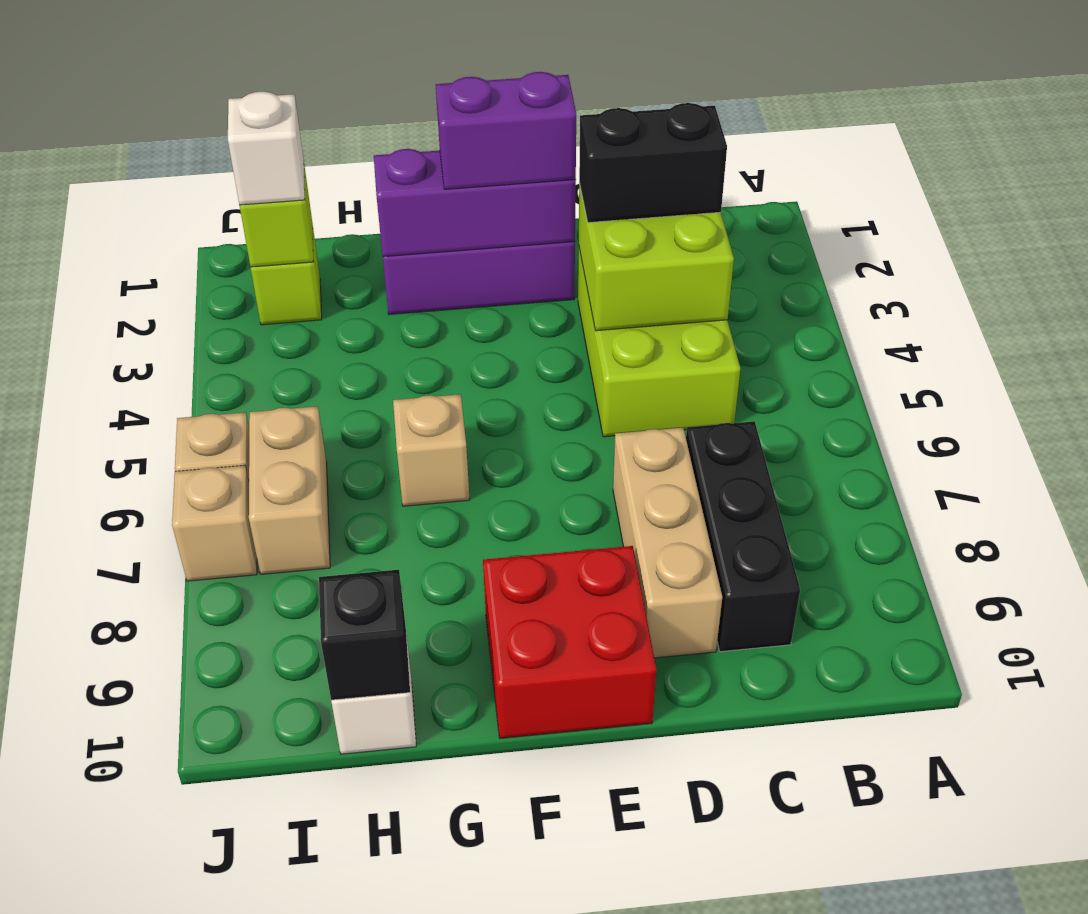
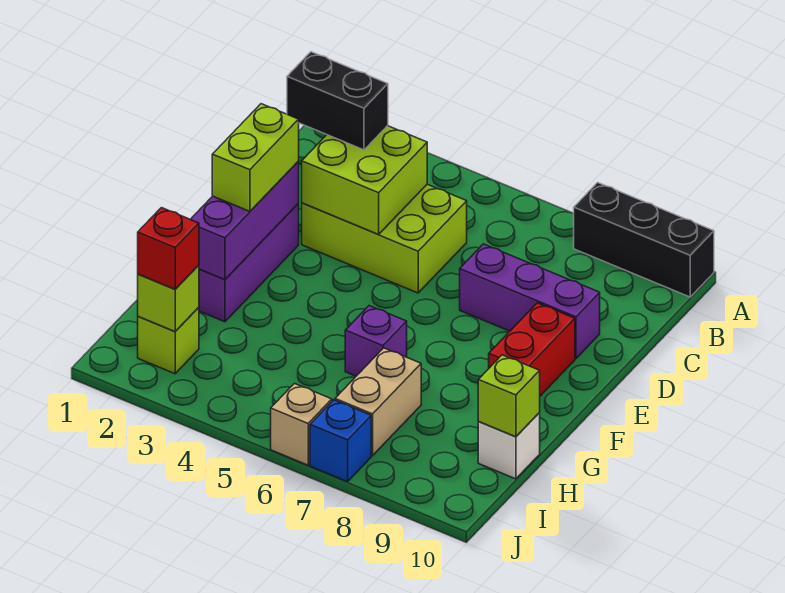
black brick C3:D3 level 3 -> black brick C2:C3 level 3
black brick C7:C9 level 1 -> black brick A8:A10 level 1
tan brick D7:D9 level 1 -> purple brick D7:D9 level 1
purple brick E2:F2 level 3 -> lime brick E2:F2 level 3
red brick E9:F10 level 1 -> red brick E9:F9 level 1
tan brick G6 level 1 -> purple brick G6 level 1
black brick H10 level 2 -> lime brick H10 level 2
white brick I2 level 3 -> red brick I2 level 3
tan brick I6:I7 level 1 -> tan brick H7:I7 level 1
tan brick J7 level 1 -> blue brick J7 level 1

